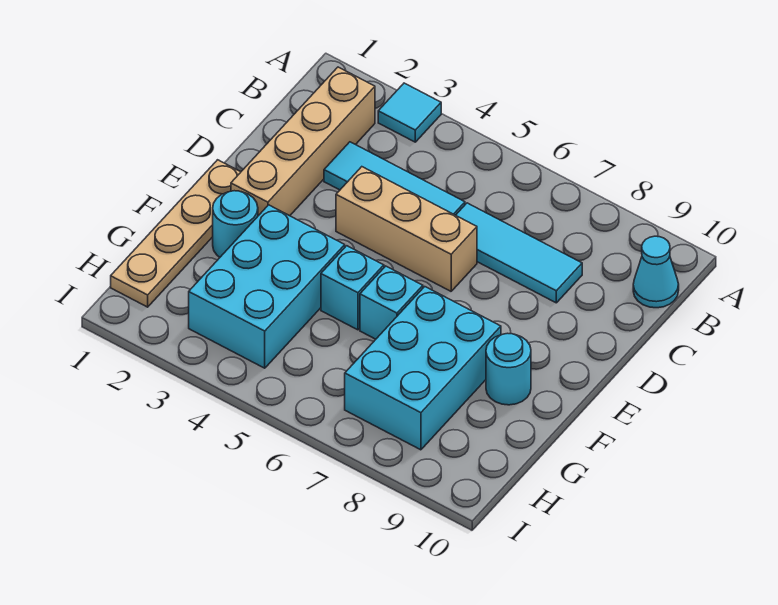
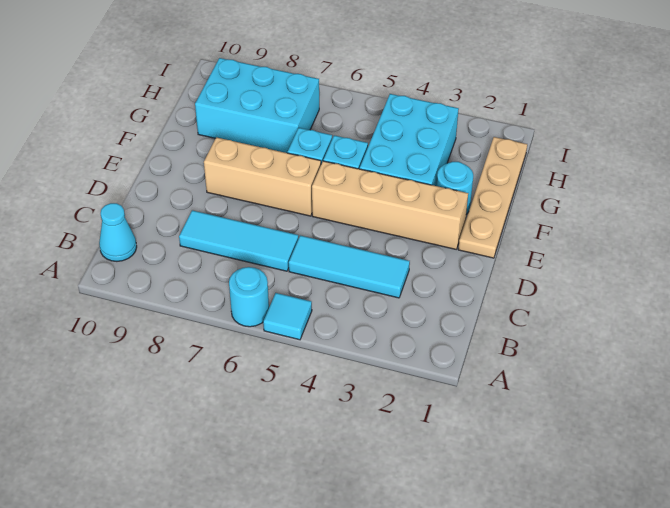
cyan tile A3 level 1 -> cyan tile A5 level 1
tan brick B2:E2 level 1 -> tan brick E2:E5 level 1
tan brick D4:D6 level 1 -> tan brick E6:E8 level 1
cyan brick F7:H8 level 1 -> cyan brick G7:H9 level 1
cyan round brick F9 level 1 -> cyan round brick A6 level 1

